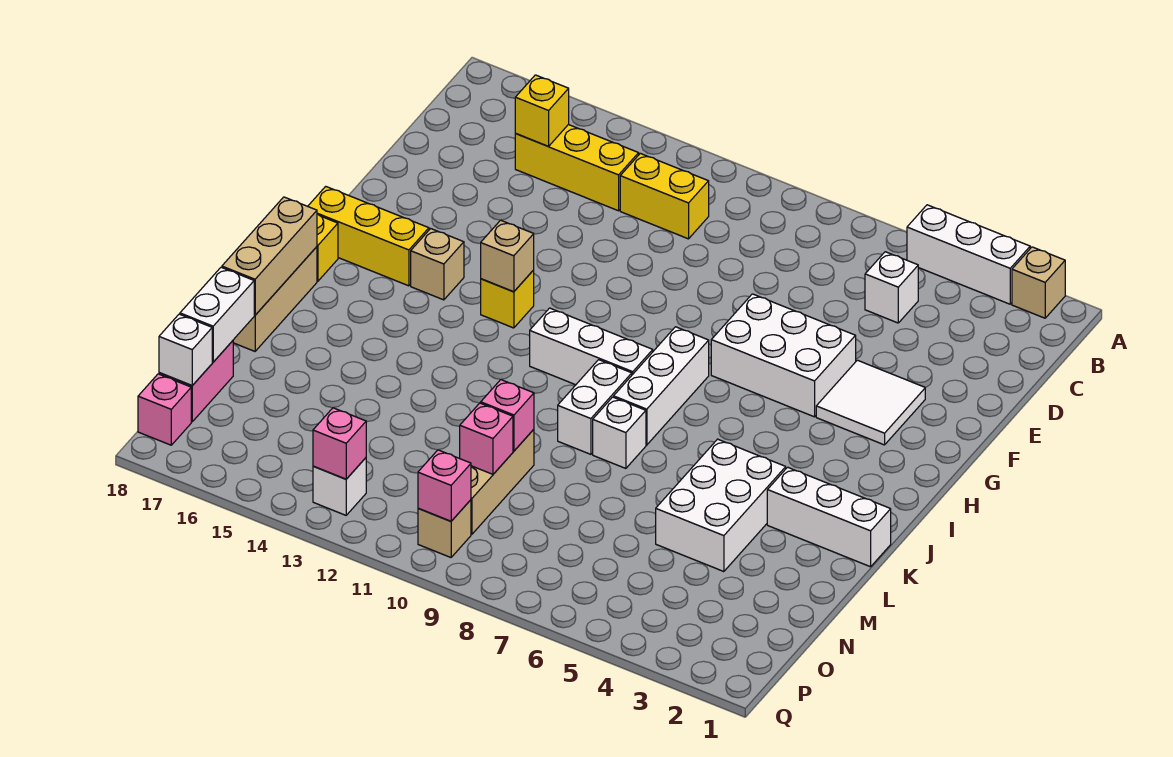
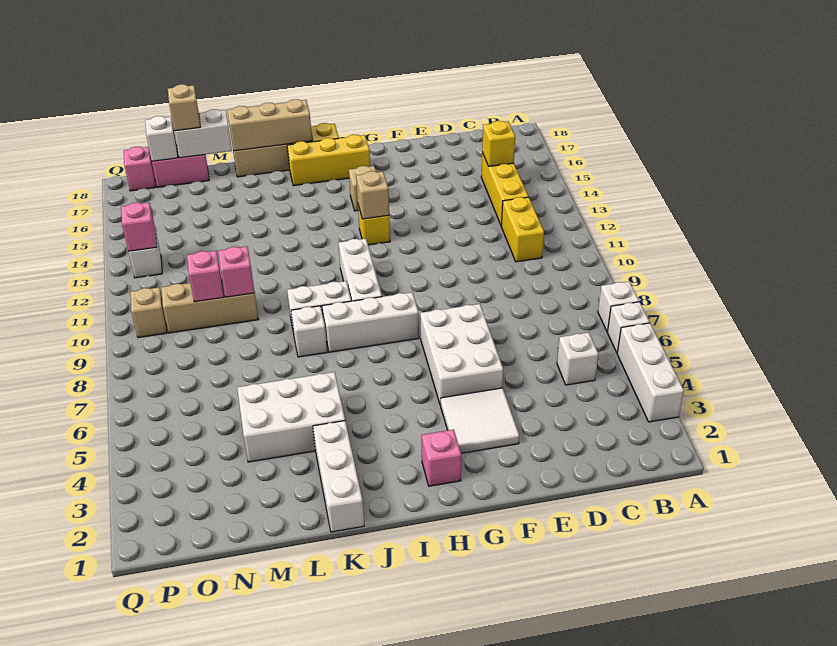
tan brick A2 level 1 -> tan brick N18 level 3
none -> white brick A6 level 1
none -> white brick A7 level 1
yellow brick H16:H18 level 1 -> yellow brick H17:J17 level 1
pink brick P10 level 2 -> pink brick H2 level 1

